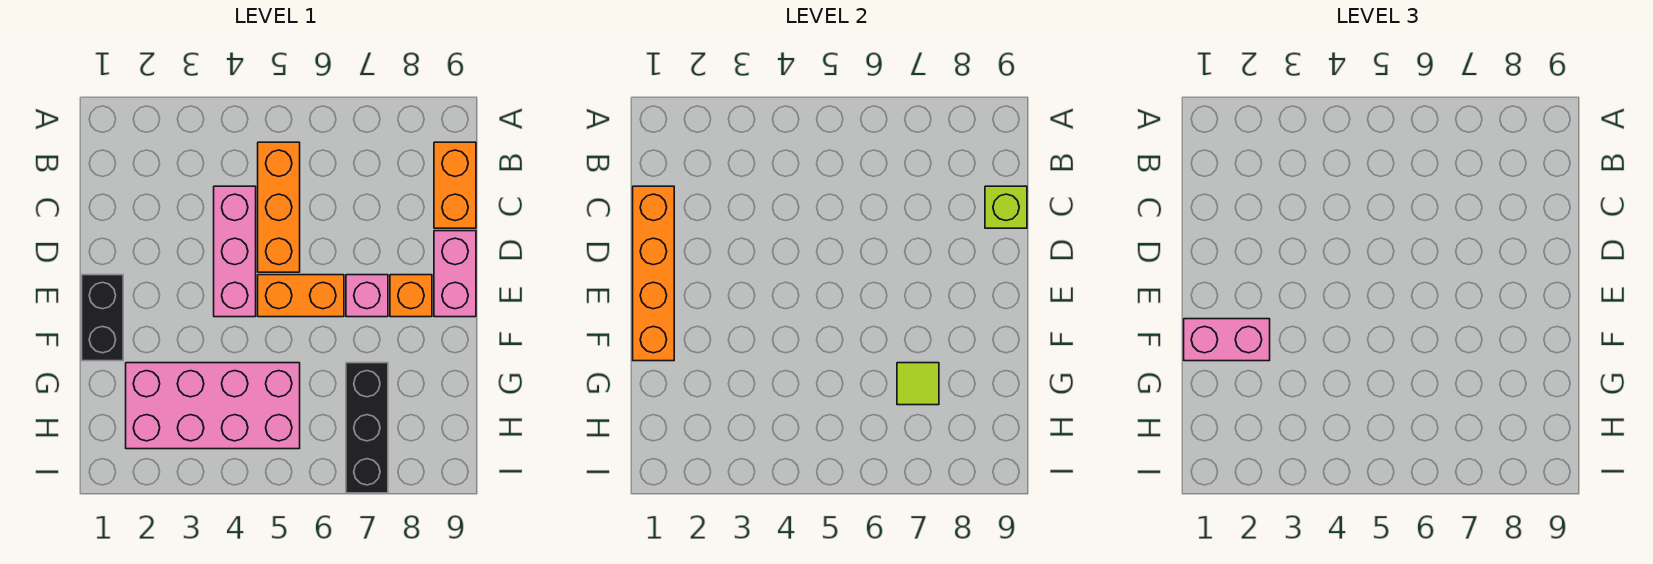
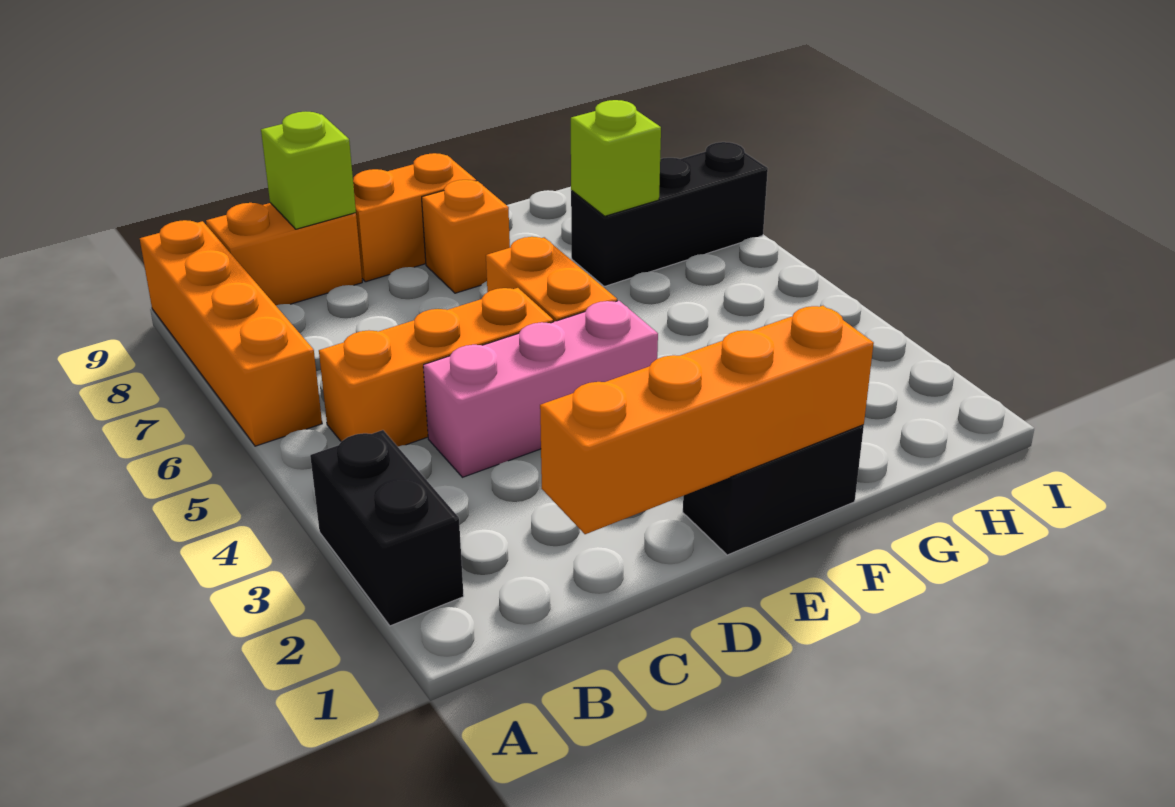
none -> black brick A2:A3 level 1
none -> orange brick A6:A9 level 1
pink brick D9:E9 level 1 -> orange brick D9:E9 level 1
pink brick E7 level 1 -> none
pink brick F1:F2 level 3 -> none
pink brick G2:H5 level 1 -> none
lime tile G7 level 2 -> lime brick G7 level 2

